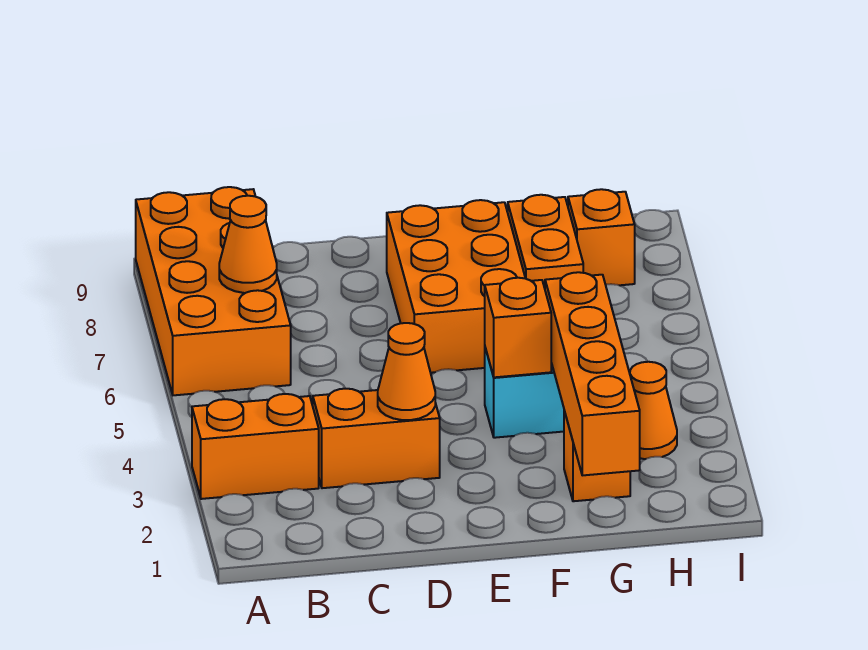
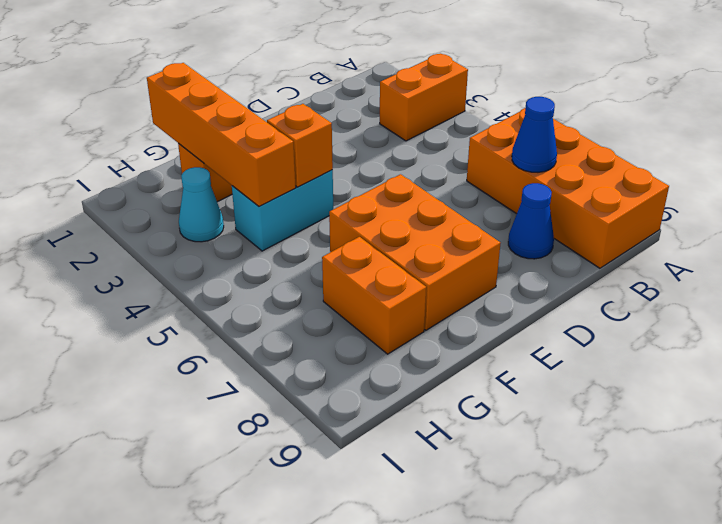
orange cone B7 level 2 -> blue cone B7 level 2
orange brick C3:D3 level 1 -> none
none -> blue cone C8 level 1
orange cone D3 level 2 -> none
orange cone H3 level 1 -> cyan cone H3 level 1
orange brick H8 level 1 -> none

